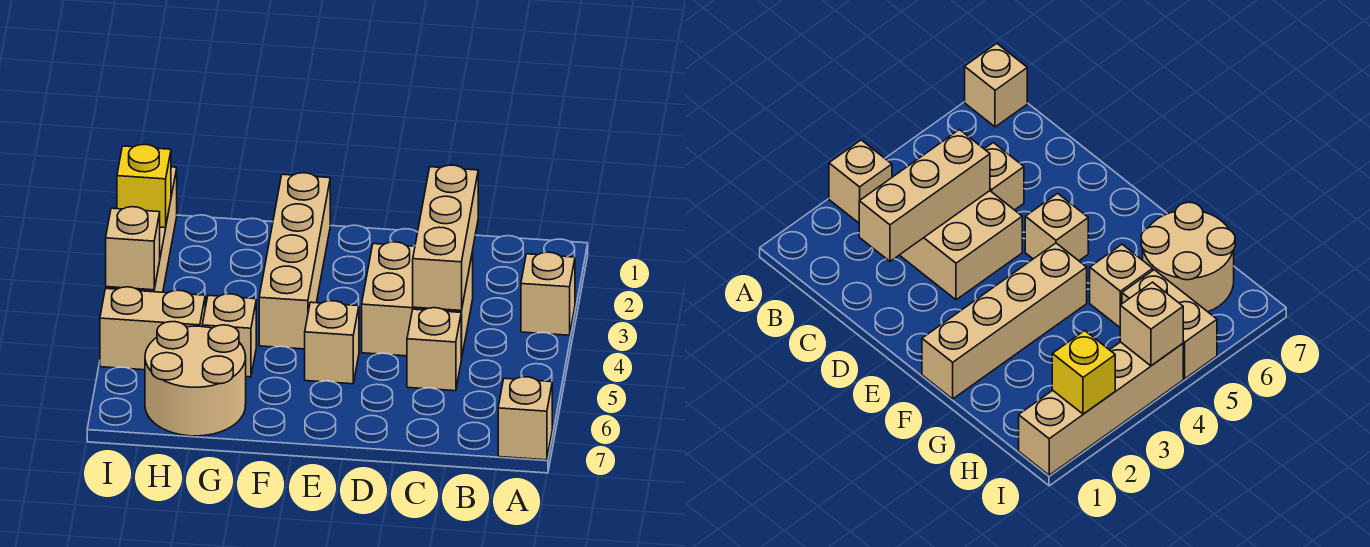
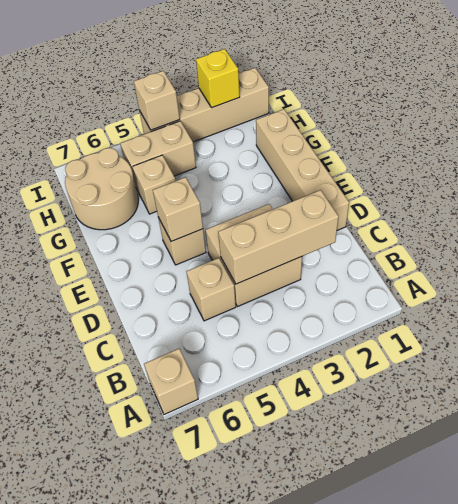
tan brick A3 level 1 -> tan brick E5 level 2
tan brick F1:F4 level 1 -> tan brick D1:G1 level 1
tan brick H5:I5 level 1 -> tan brick H4:H5 level 1

